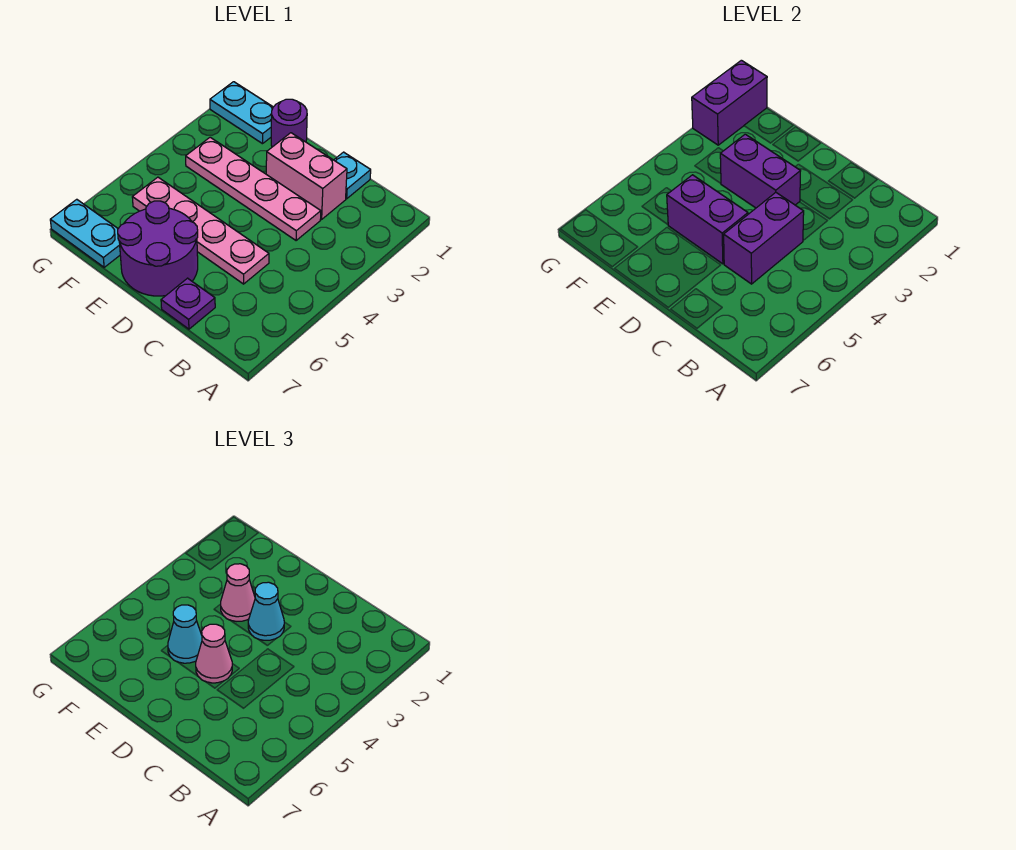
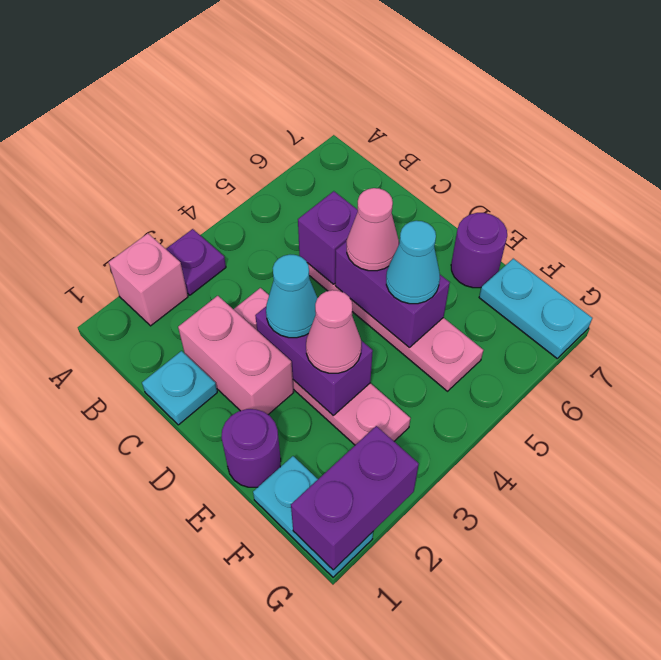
none -> pink brick A2 level 1
purple brick C4:C5 level 2 -> purple brick C5 level 2
purple plate C7 level 1 -> purple plate A3 level 1
purple round brick D6:E7 level 1 -> purple round brick E7 level 1

